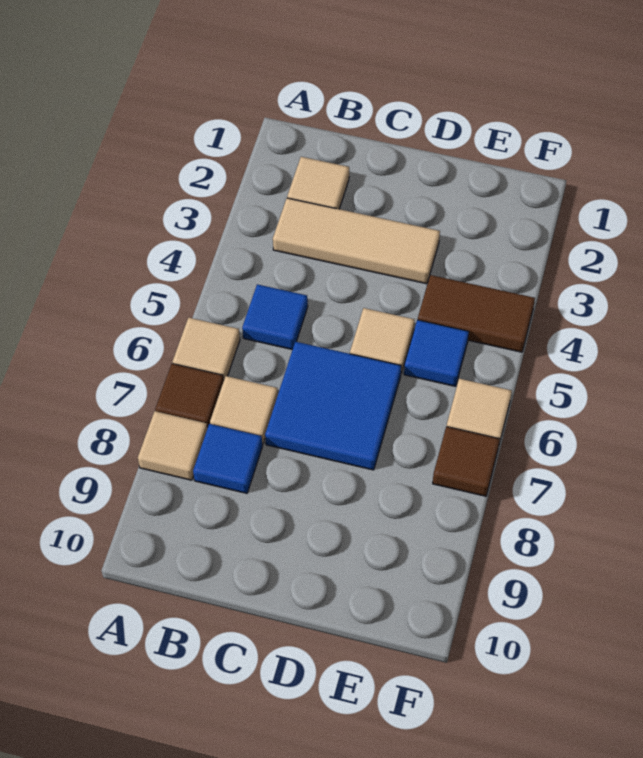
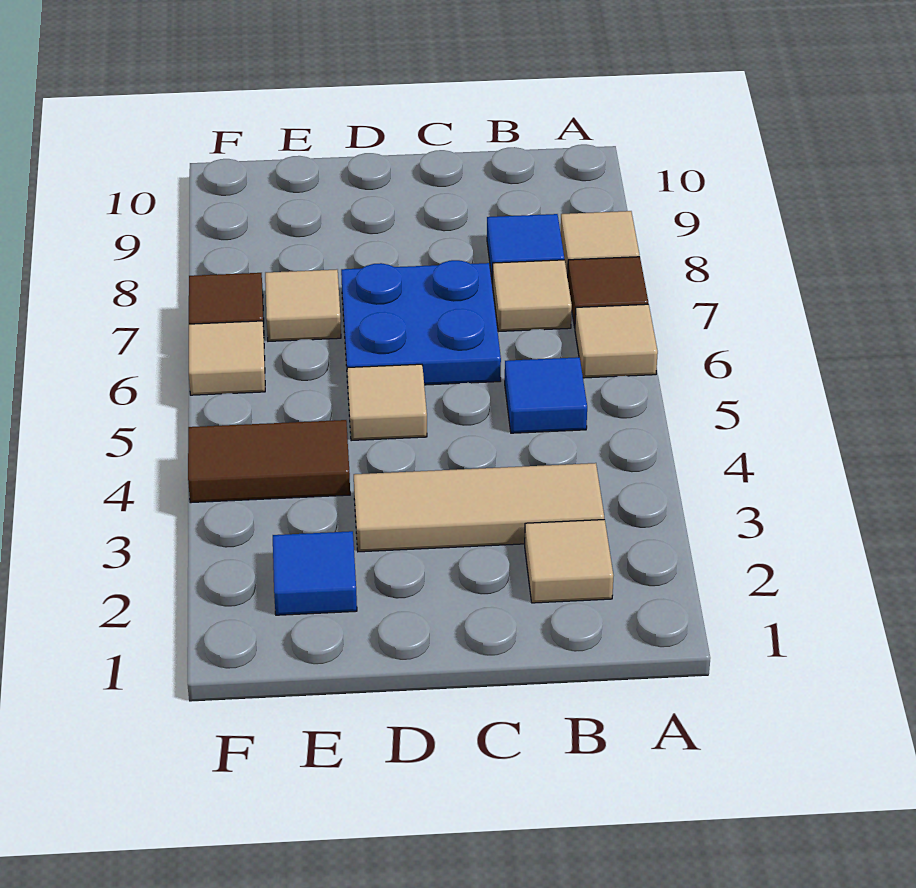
blue tile C6:D7 level 1 -> blue plate C6:D7 level 1
blue tile E5 level 1 -> blue tile E2 level 1
none -> tan tile E7 level 1

